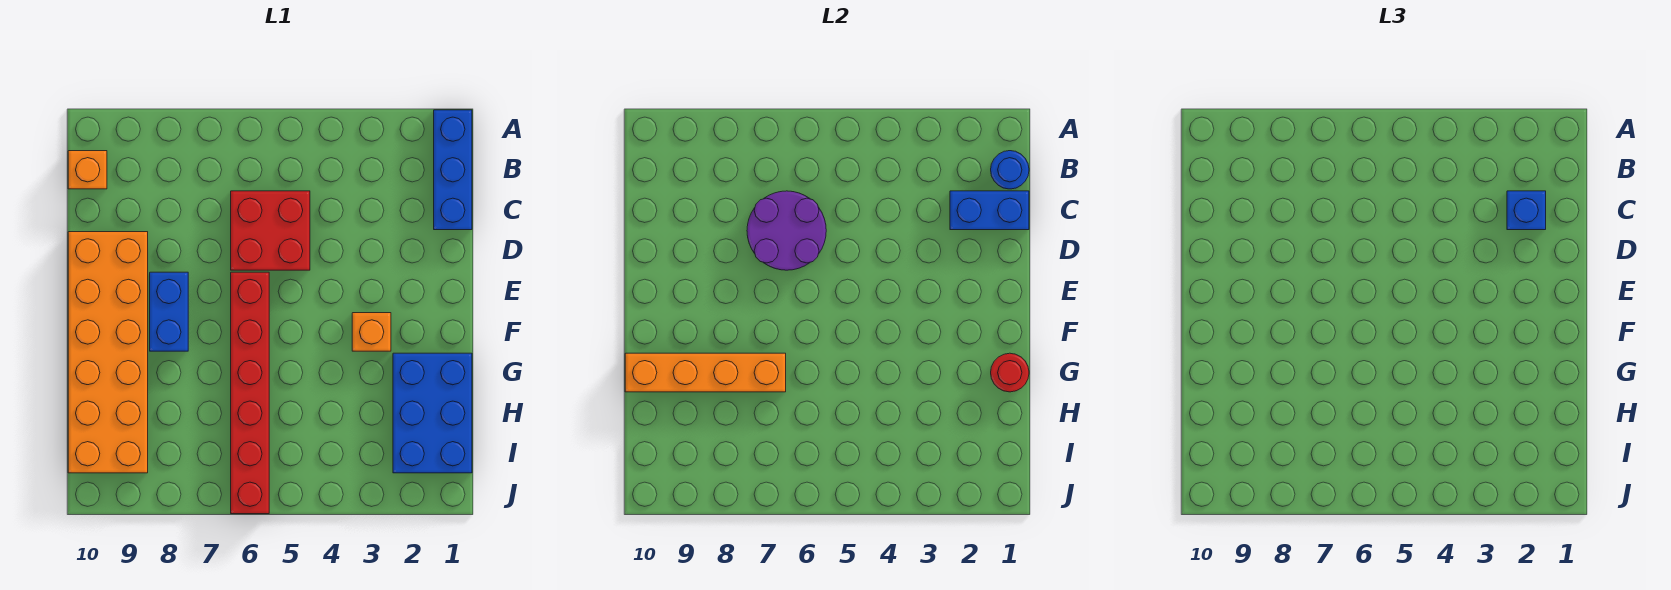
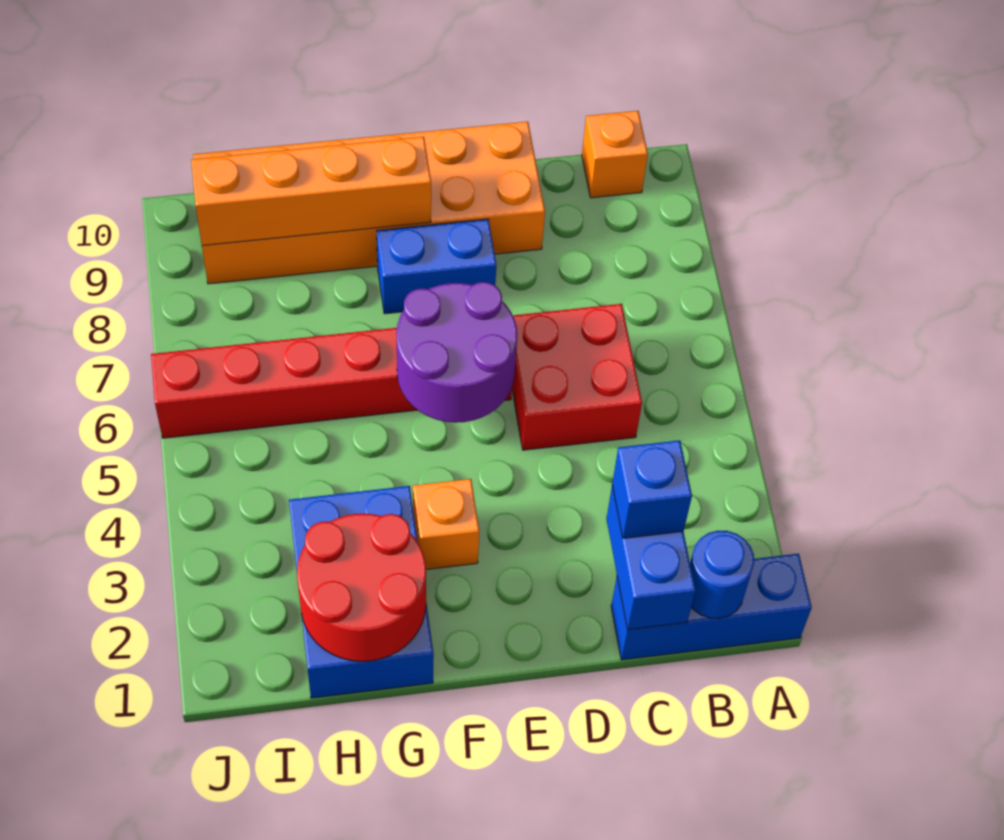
purple round brick C6:D7 level 2 -> purple round brick E5:F6 level 2
blue brick G1:I2 level 1 -> blue brick G1:H3 level 1
red round brick G1 level 2 -> red round brick G1:H2 level 2
orange brick G7:G10 level 2 -> orange brick F9:I9 level 2

